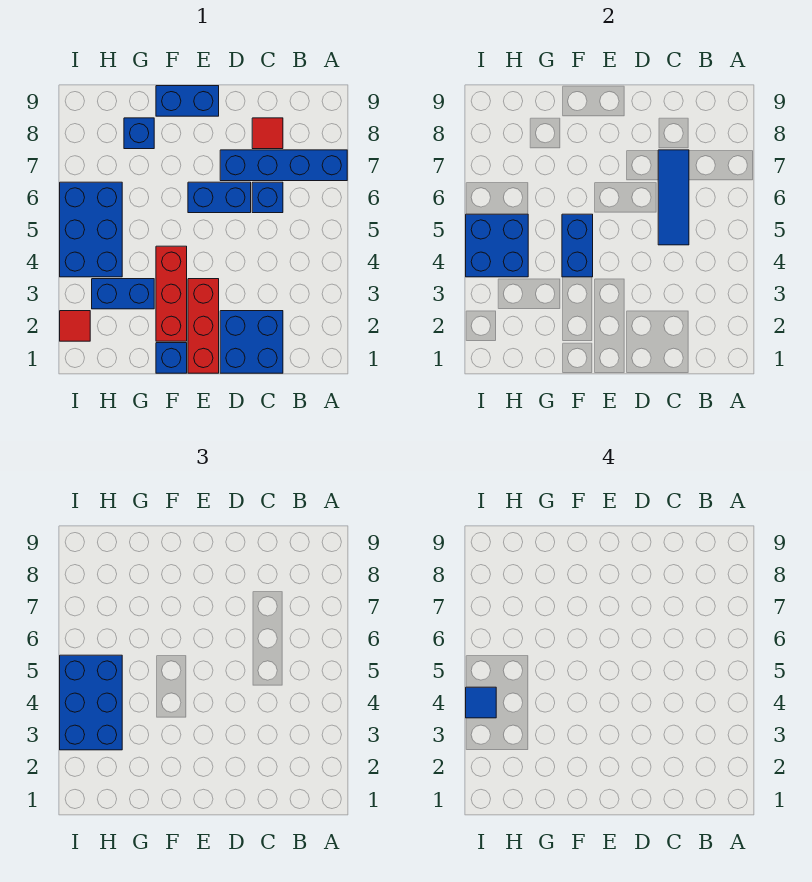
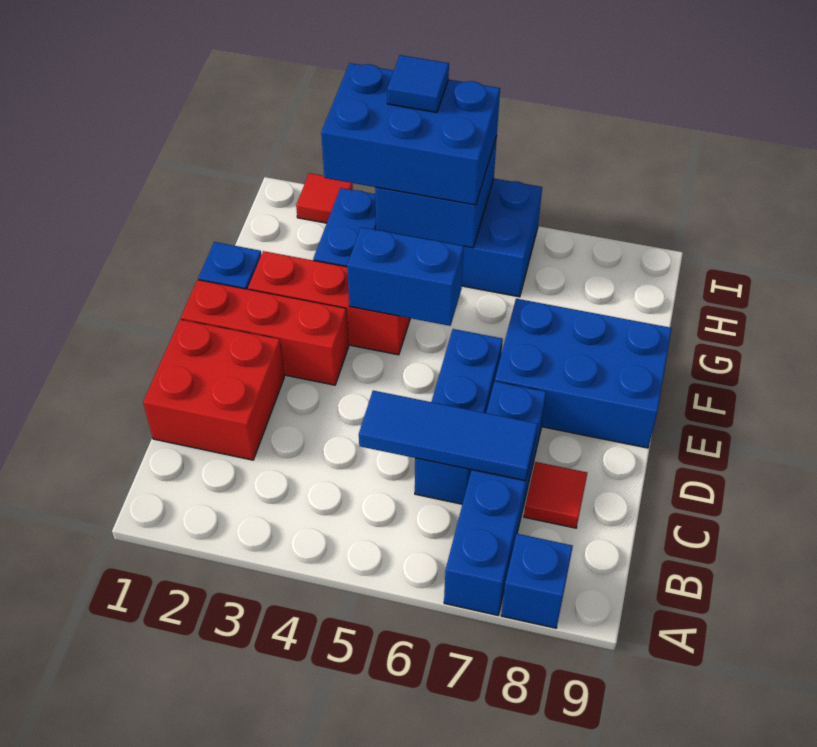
blue brick C1:D2 level 1 -> red brick C1:D2 level 1
blue brick E9:F9 level 1 -> blue brick E7:F9 level 1
blue brick G8 level 1 -> blue brick A8 level 1

